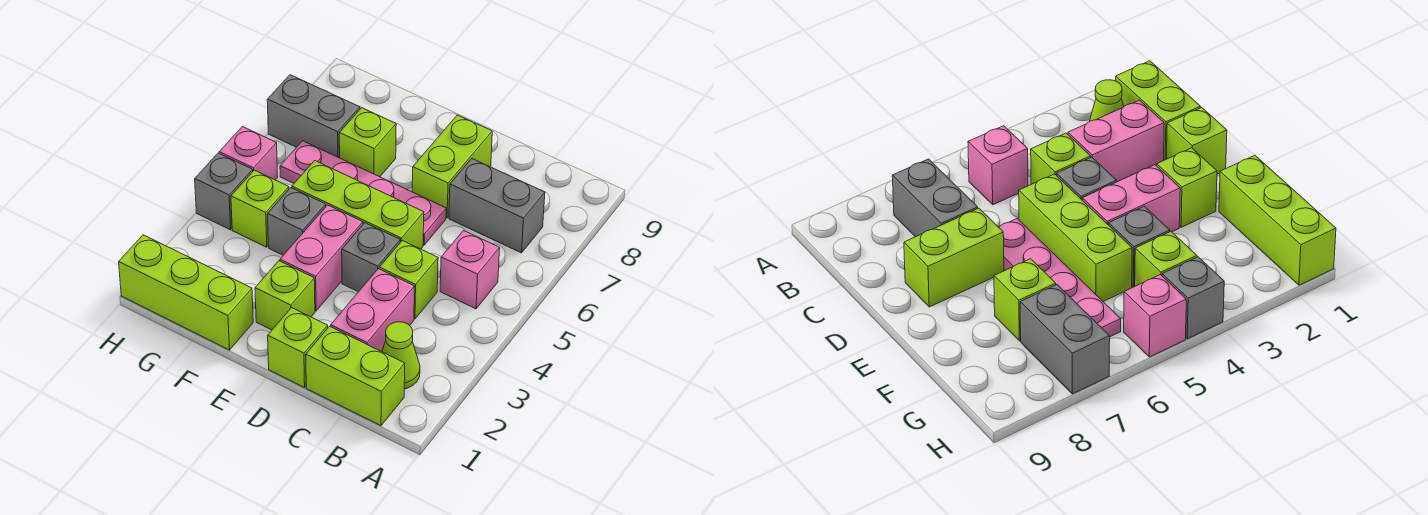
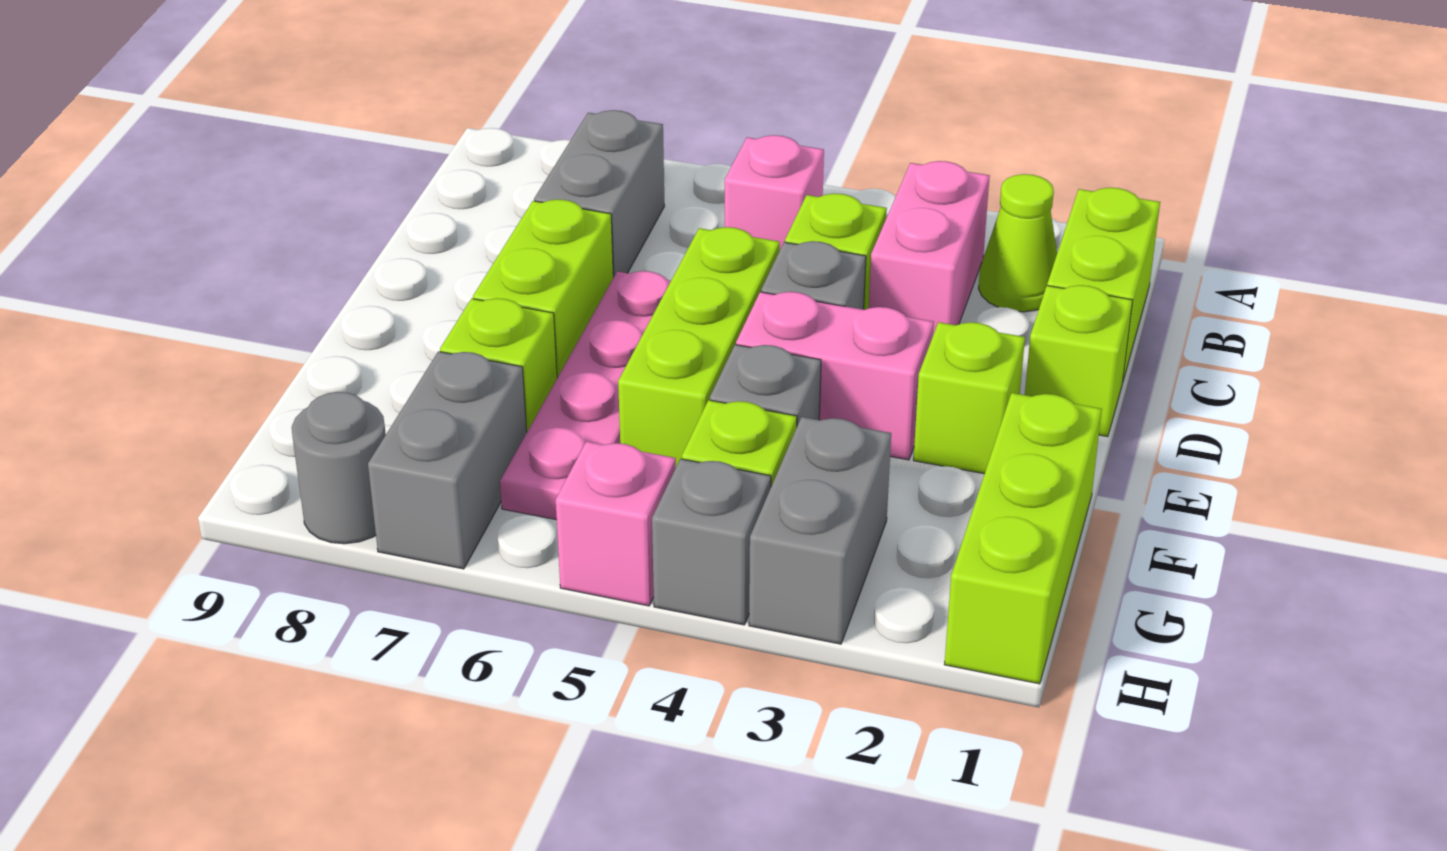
pink brick C2:C3 level 1 -> pink brick B3:C3 level 1
lime brick D7:D8 level 1 -> lime brick D7:E7 level 1
none -> grey brick G3:H3 level 1
none -> grey round brick H8 level 1

